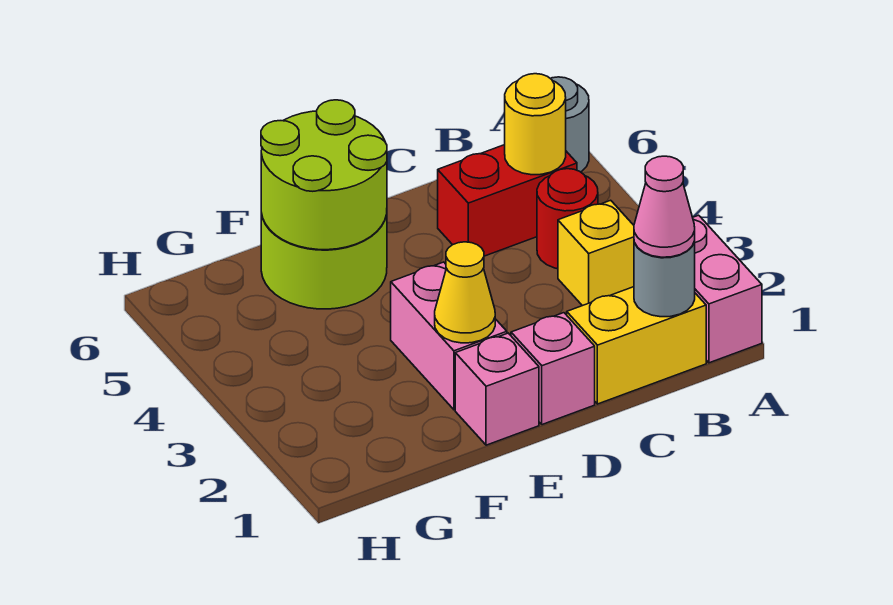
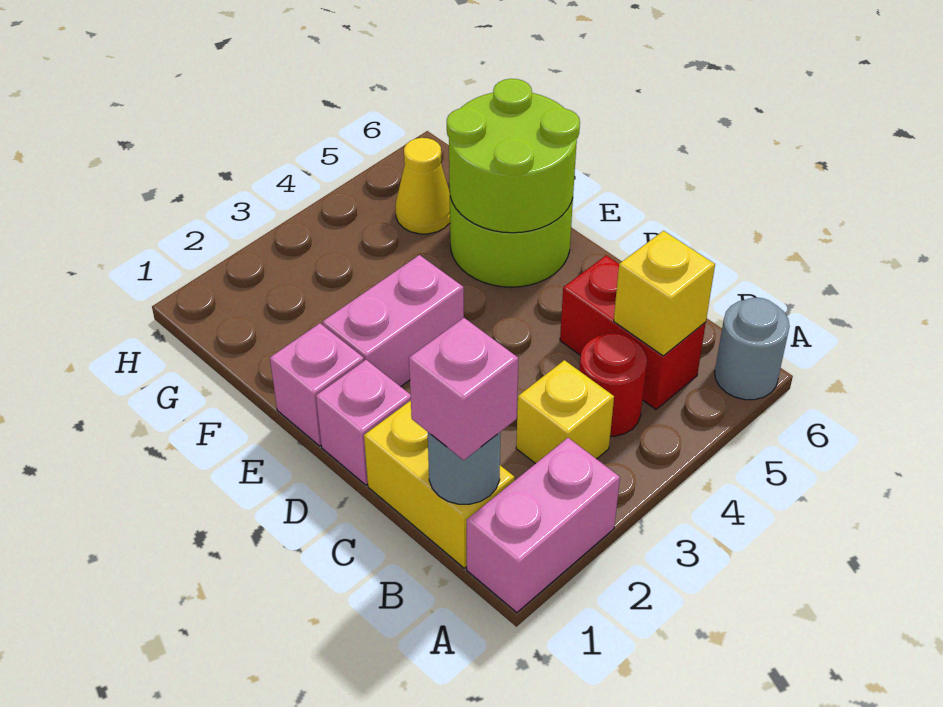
pink cone B1 level 3 -> pink brick B1 level 3
yellow round brick B5 level 2 -> yellow brick B5 level 2
yellow cone E2 level 2 -> yellow cone G5 level 1

